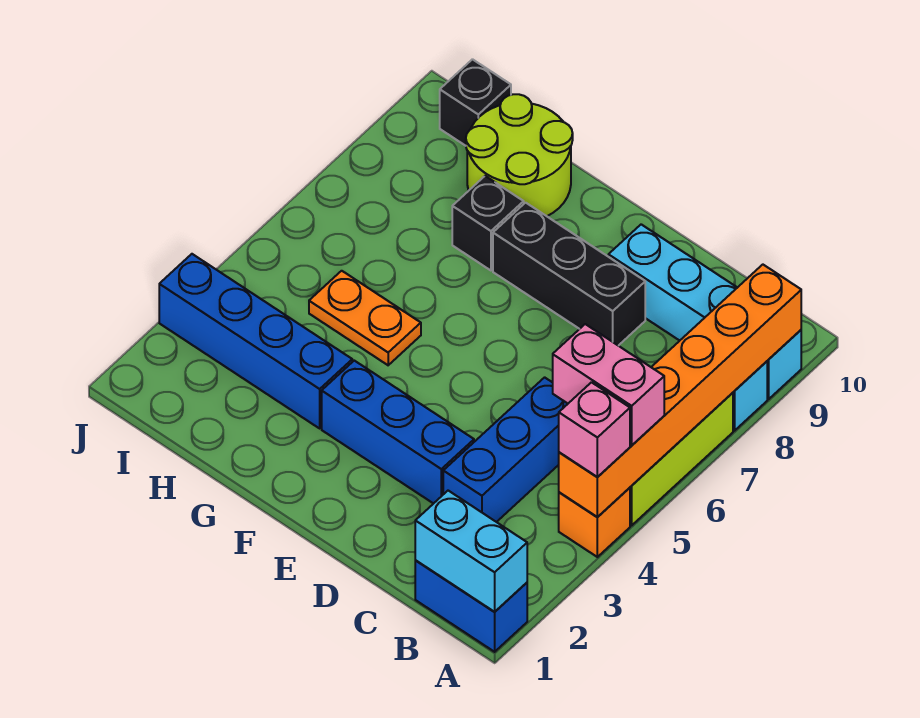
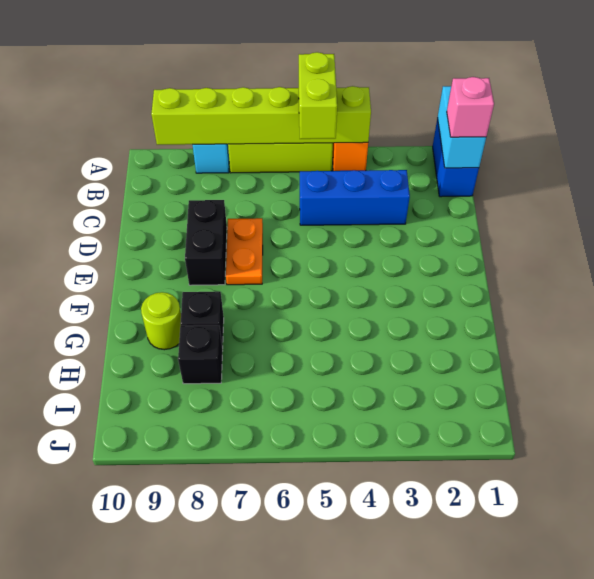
orange brick A4:A9 level 2 -> lime brick A4:A9 level 2
pink brick A4 level 3 -> pink brick B1 level 3
pink brick A5:B5 level 3 -> lime brick A5:B5 level 3
cyan brick A9:D9 level 1 -> none
blue brick D3:F3 level 1 -> none
black brick D8:F8 level 1 -> black brick D8:E8 level 1
blue brick G3:J3 level 1 -> none
orange plate G5:H5 level 1 -> orange plate D7:E7 level 1
lime round brick G9:H10 level 1 -> lime round brick G9 level 1
black brick I10 level 1 -> black brick H8 level 1

